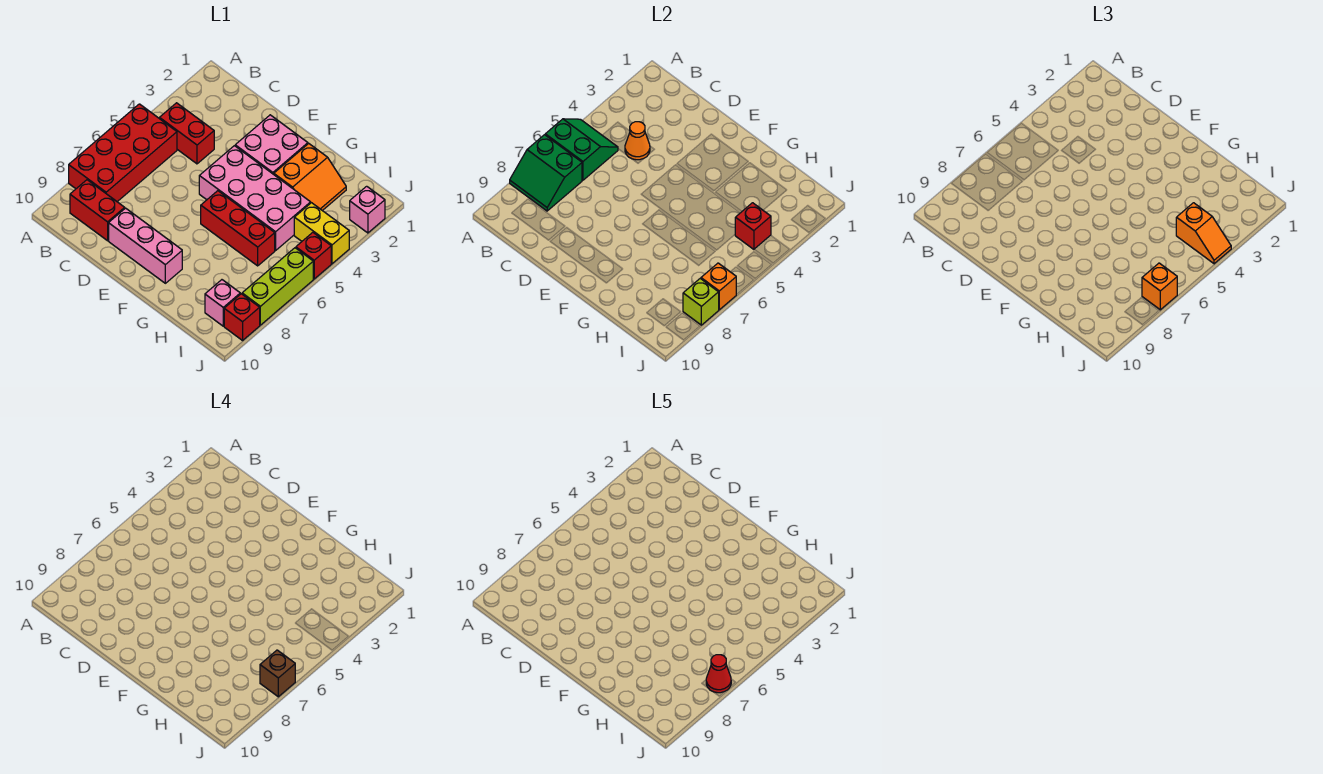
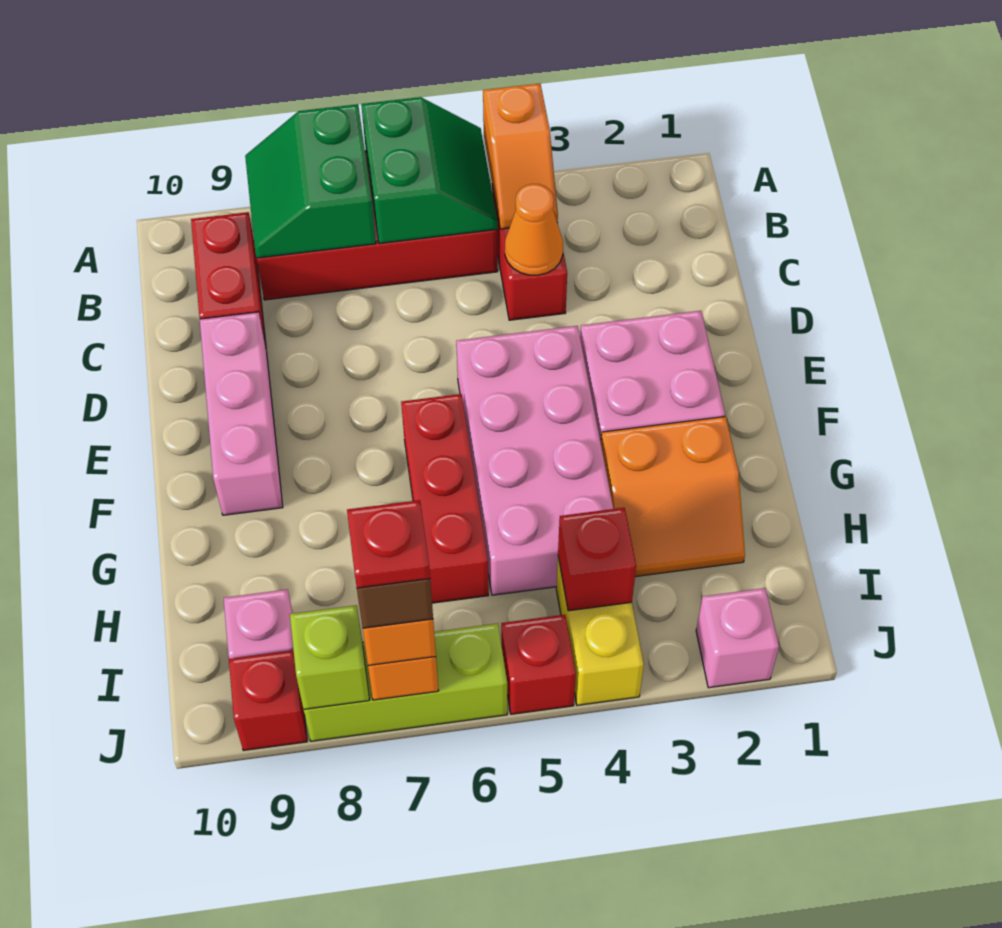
orange slope I4:J4 level 3 top I -> orange slope A4:B4 level 2 top A
red cone J7 level 5 -> red plate J7 level 5

